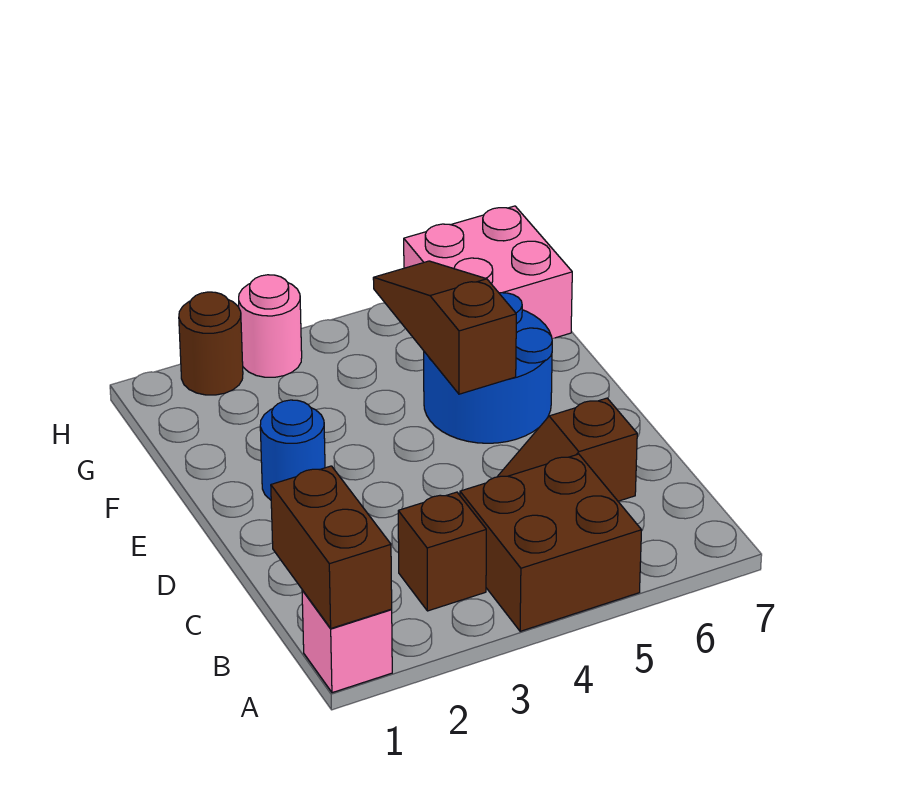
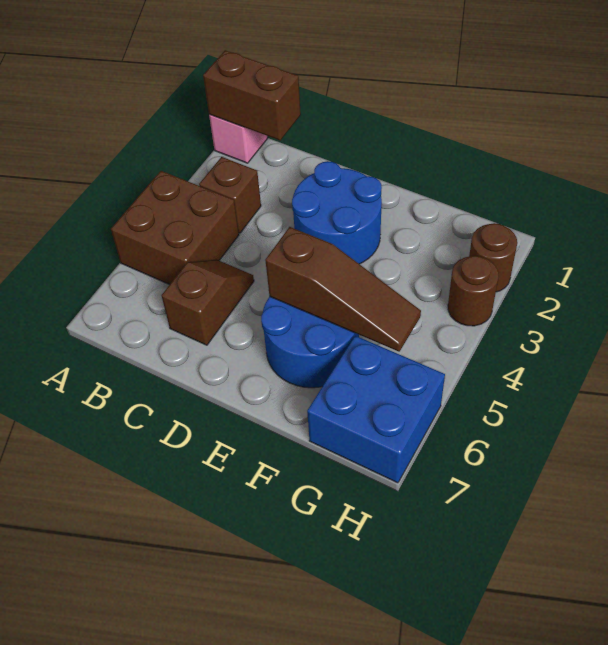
blue round brick E2 level 1 -> blue round brick D2:E3 level 1
pink brick G6:H7 level 1 -> blue brick G6:H7 level 1
pink round brick H3 level 1 -> brown round brick H3 level 1

